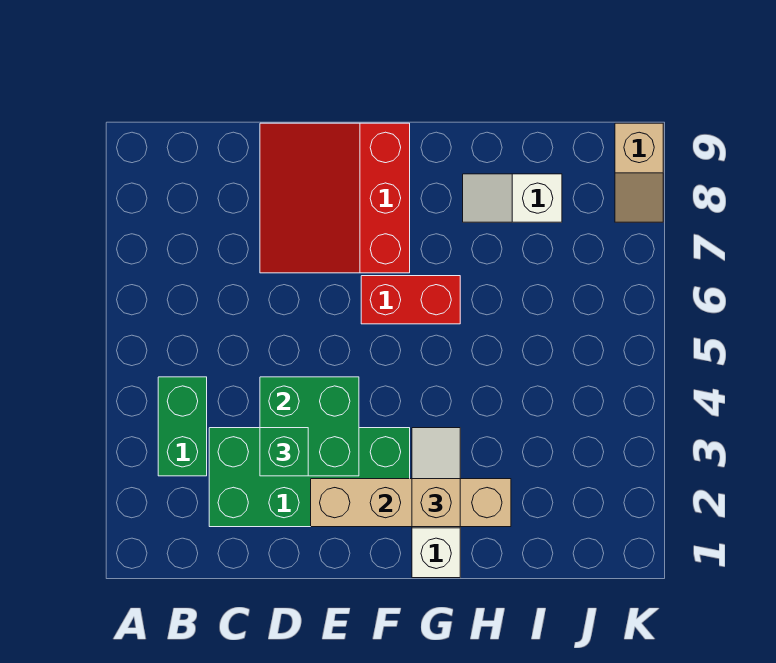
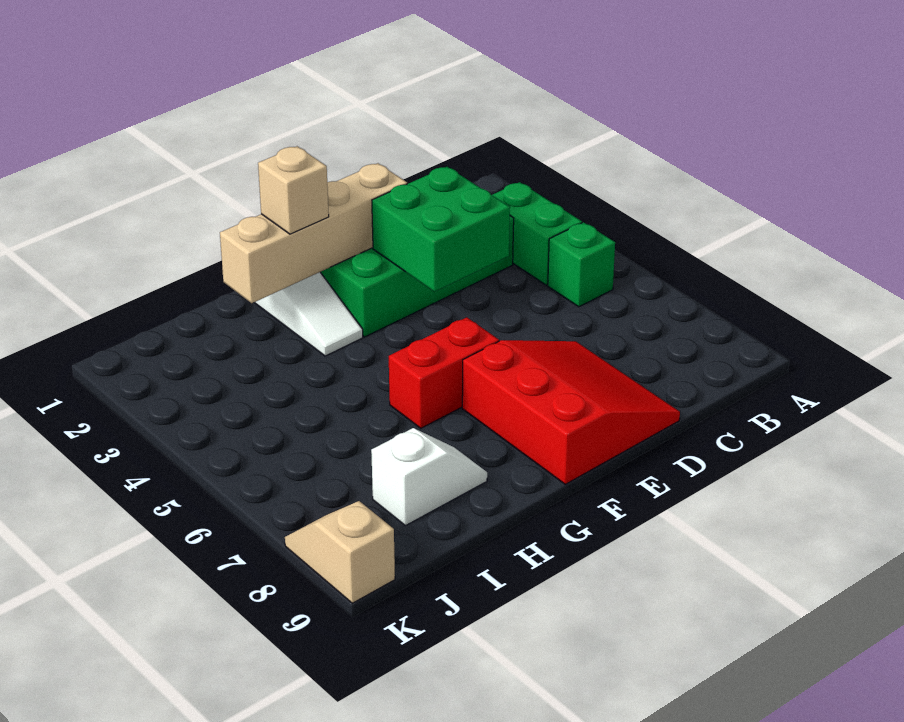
green brick D3 level 3 -> green brick B5 level 1

